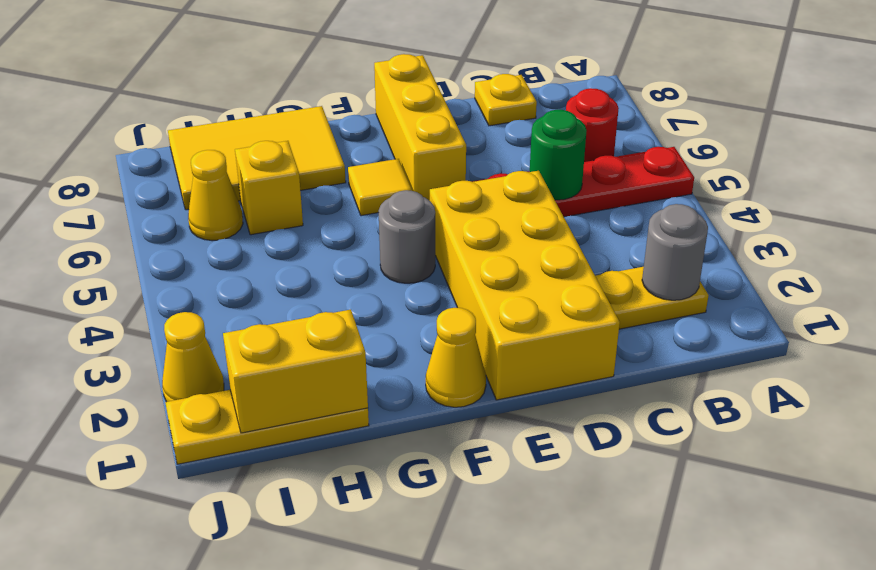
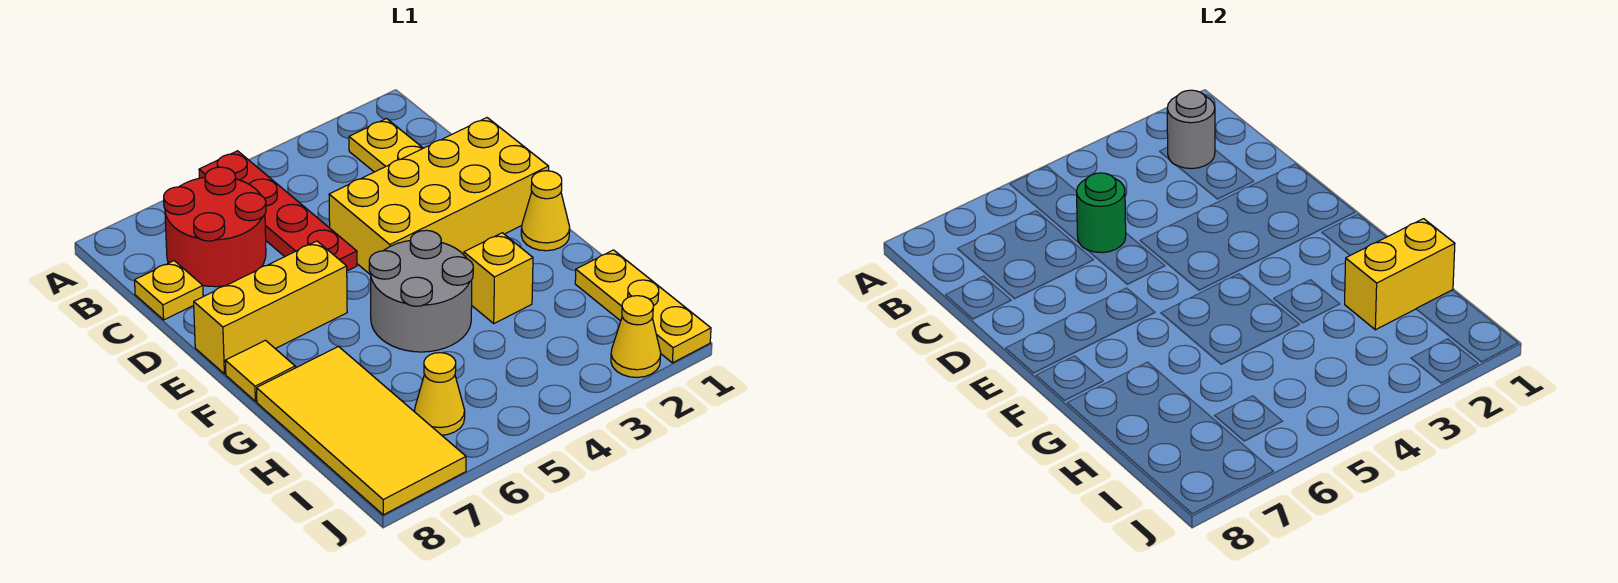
red round brick B6 level 1 -> red round brick B6:C7 level 1
grey round brick F4 level 1 -> grey round brick F4:G5 level 1
yellow tile F6 level 1 -> yellow tile F8 level 1
yellow tile G7:I8 level 1 -> yellow tile G7:J8 level 1
yellow brick H1:I1 level 2 -> yellow brick H1:H2 level 2
yellow brick H6 level 1 -> yellow brick G3 level 1

